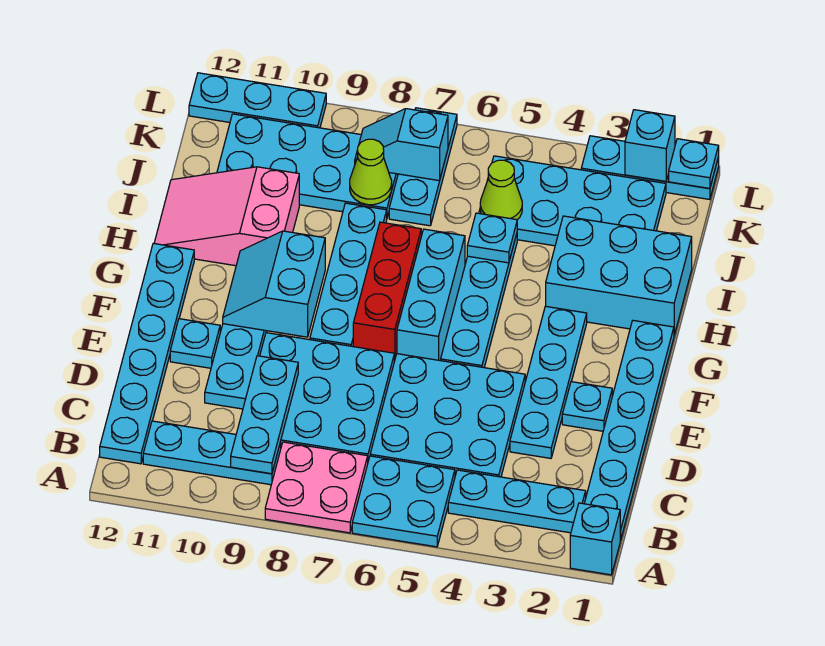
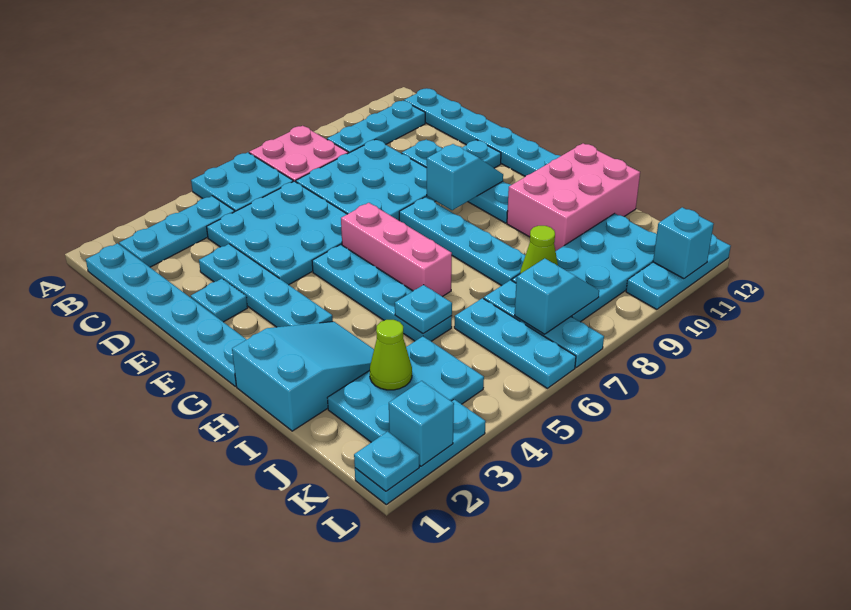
cyan brick A1 level 1 -> cyan brick L11 level 2
cyan plate B9:D9 level 2 -> cyan plate J6:L6 level 1
cyan brick F6:H6 level 1 -> pink brick F6:H6 level 1
red brick F7:H7 level 1 -> none
cyan slope F9:G10 level 2 top 9 -> cyan slope F9:F10 level 2 top 9
cyan brick H1:I3 level 1 -> cyan slope H1:I3 level 1 top 1
pink slope H10:I12 level 1 top 10 -> pink brick H10:I12 level 1
cyan plate J2:K5 level 1 -> cyan plate J2:K4 level 1
lime cone J5 level 2 -> lime cone J3 level 2

